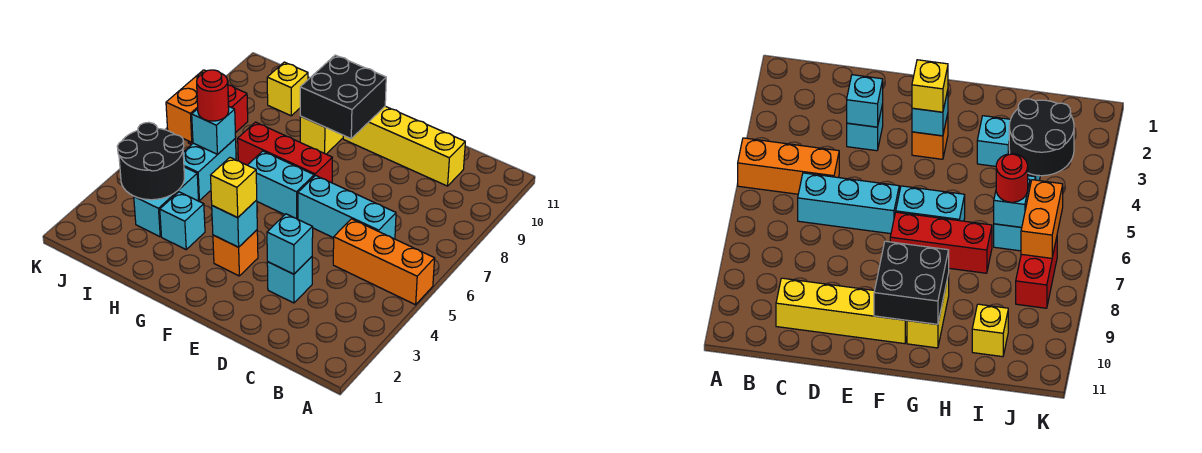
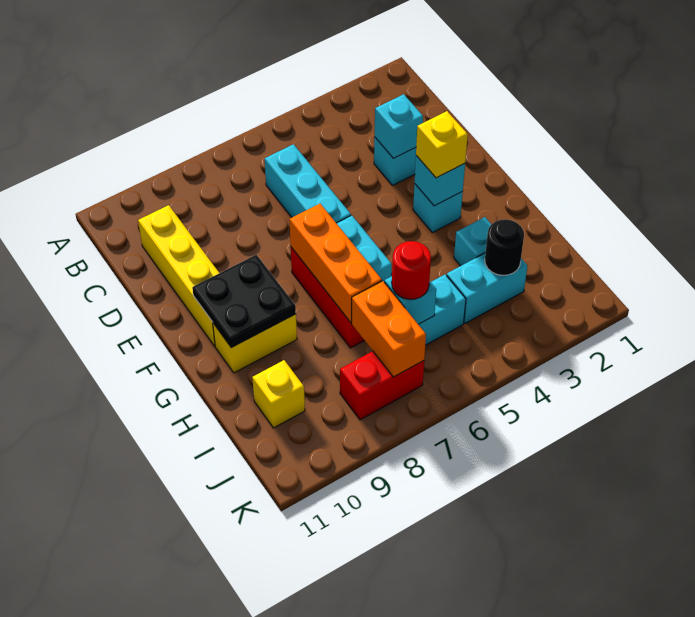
orange brick A5:C5 level 1 -> orange brick F7:H7 level 2
orange brick F3 level 1 -> cyan brick F3 level 1
black brick F9:G10 level 2 -> black plate F9:G10 level 2
black round brick I3:J4 level 2 -> black round brick I3 level 2
orange brick J6:J7 level 2 -> orange brick I7:J7 level 2

